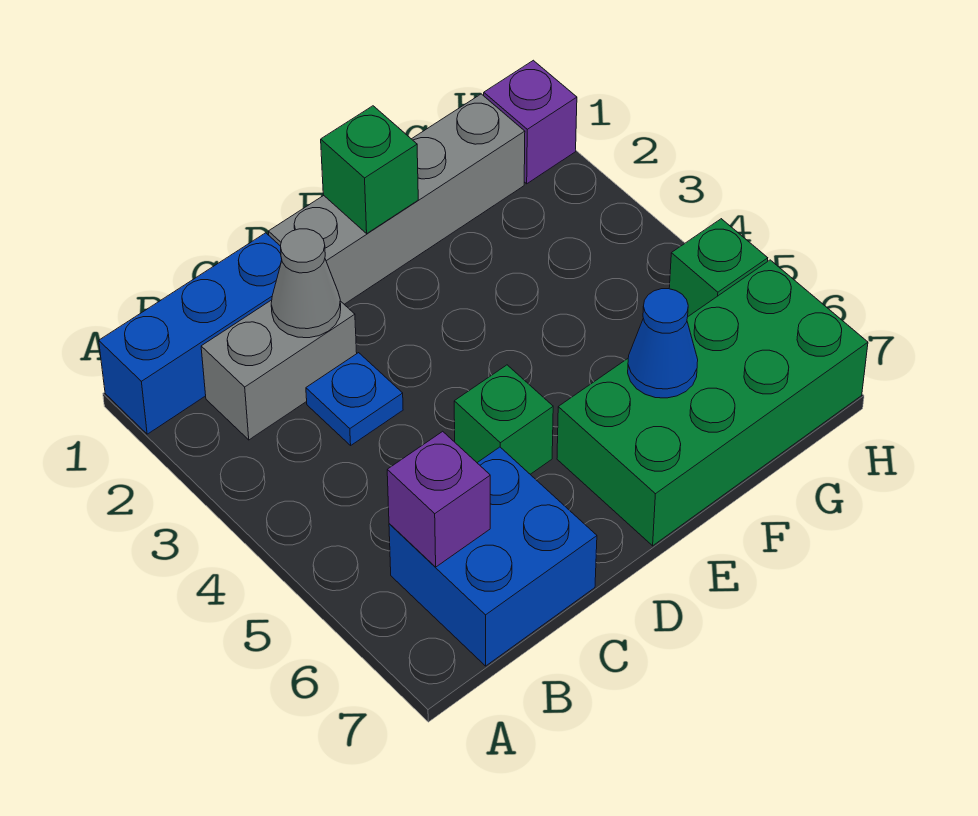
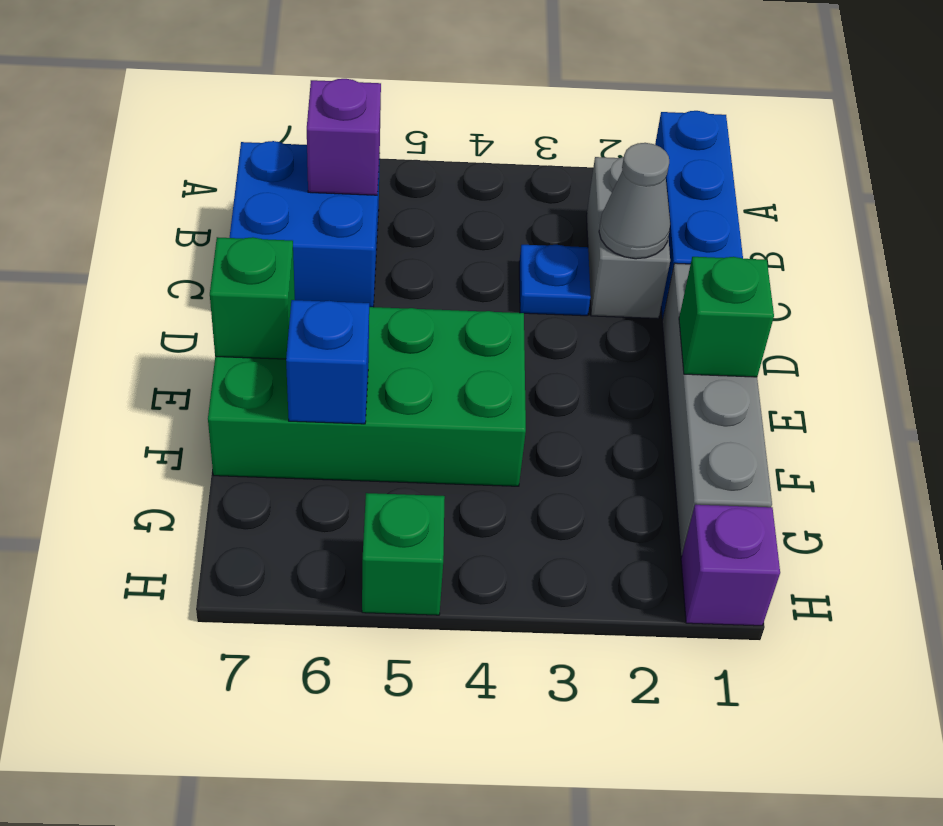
green brick D5 level 1 -> green brick E7 level 2
green brick E6:H7 level 1 -> green brick E4:F7 level 1
blue cone F6 level 2 -> blue brick F6 level 2

